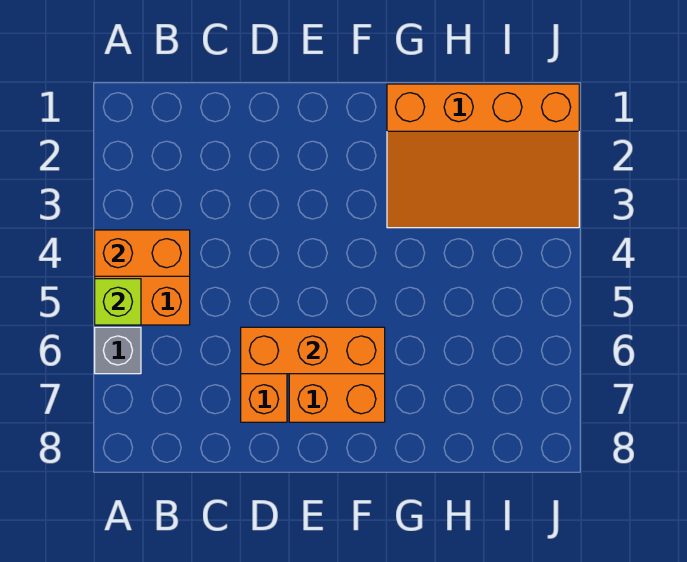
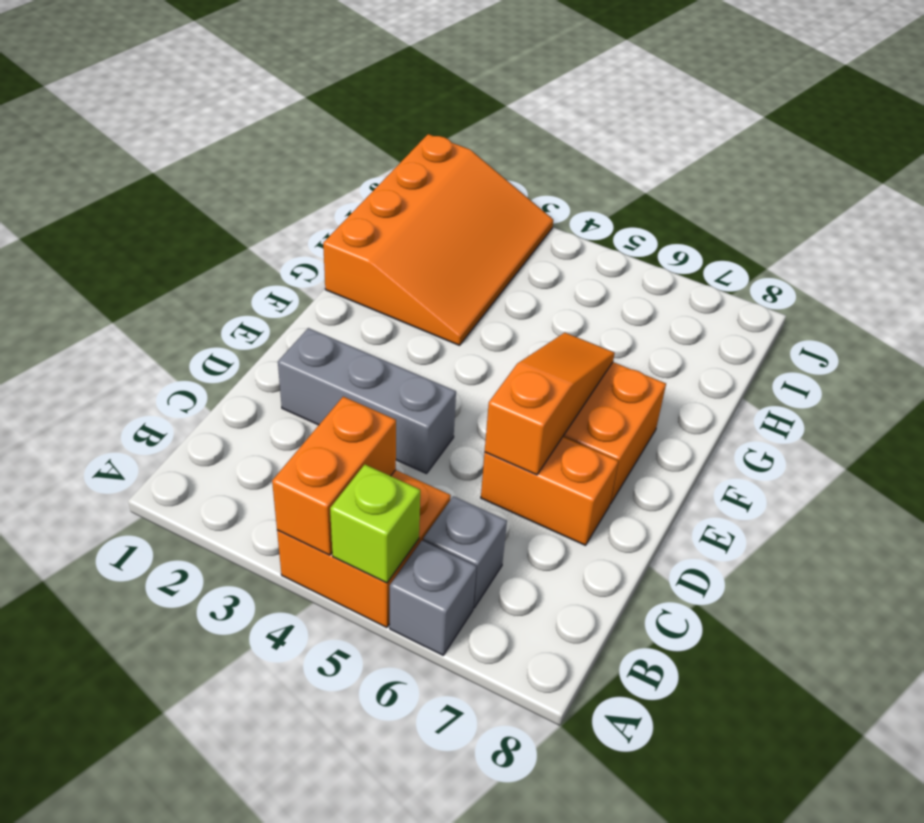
none -> grey brick B6 level 1
none -> grey brick D2:D4 level 1
orange brick D6:F6 level 2 -> orange slope D6:F6 level 2 top D

